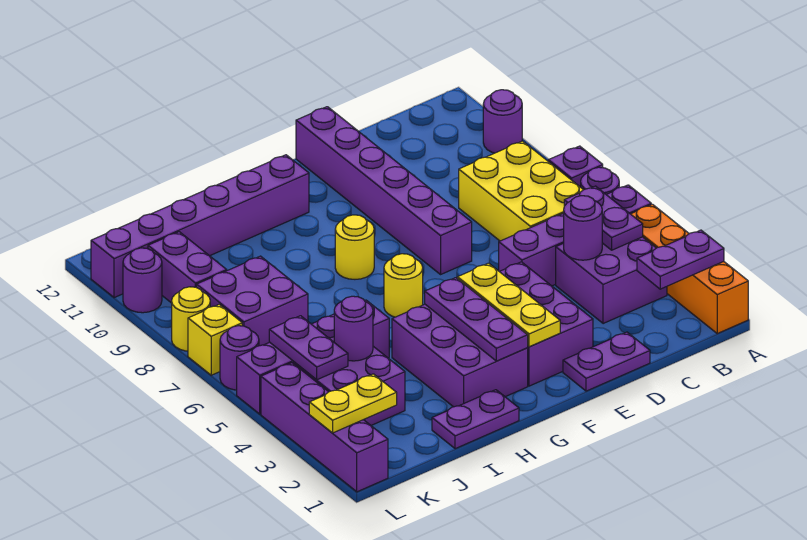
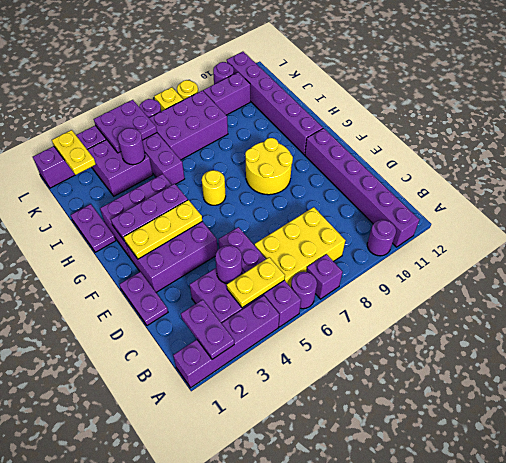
orange brick A1:A4 level 1 -> purple brick A1:A4 level 1
purple plate B4:B5 level 2 -> yellow plate B4:B5 level 2
purple brick E7:E12 level 1 -> purple brick A11:F11 level 1
yellow round brick G8 level 1 -> yellow round brick F8:G9 level 1
purple brick J7:K8 level 1 -> purple brick J6:K8 level 1
purple plate K4:K5 level 2 -> purple plate K4:L5 level 2

